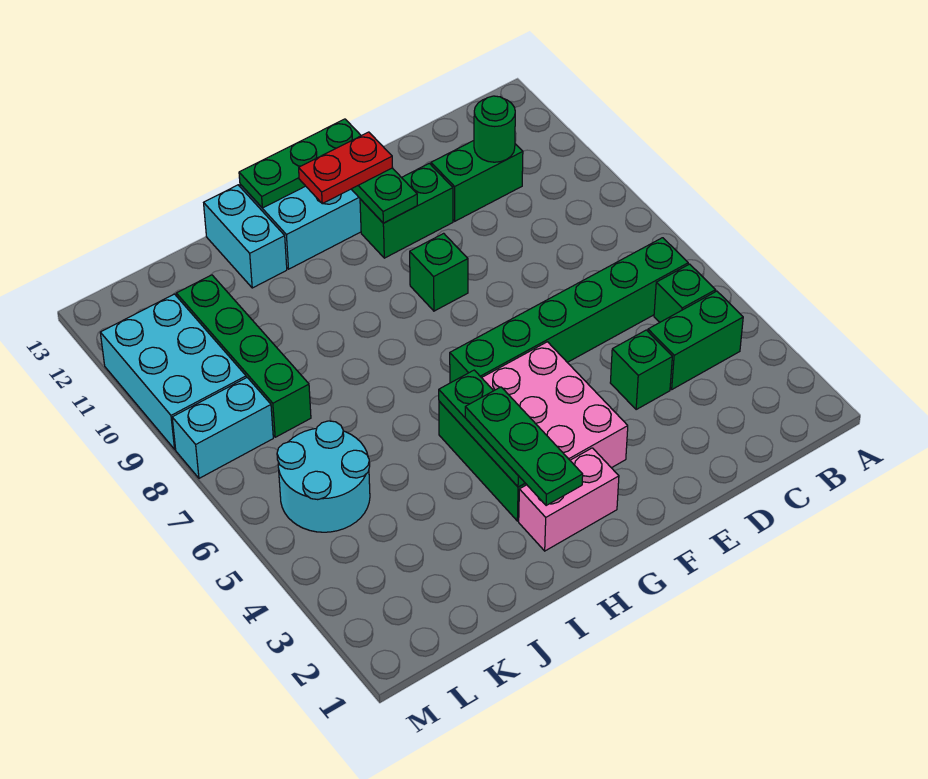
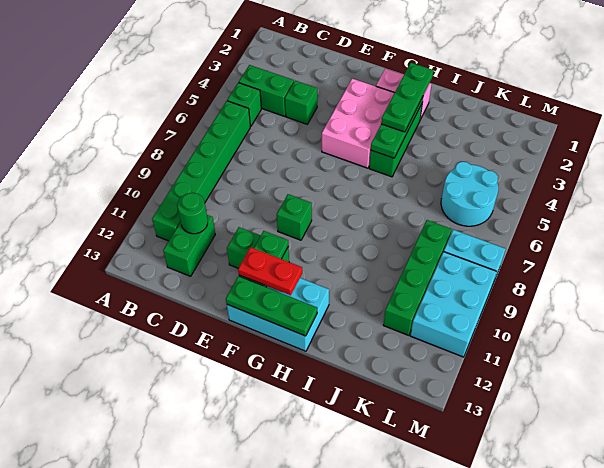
green brick B6:G6 level 1 -> green brick B6:B11 level 1
green brick C11:D11 level 1 -> green brick C11:C12 level 1
cyan brick I12:I13 level 1 -> none

